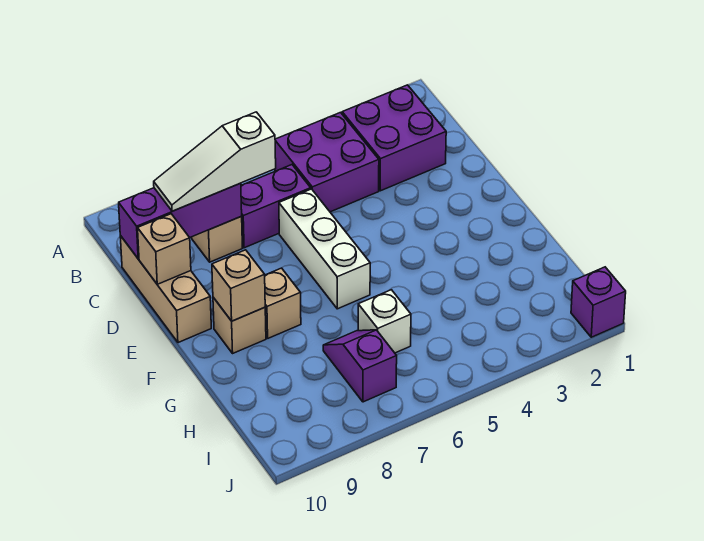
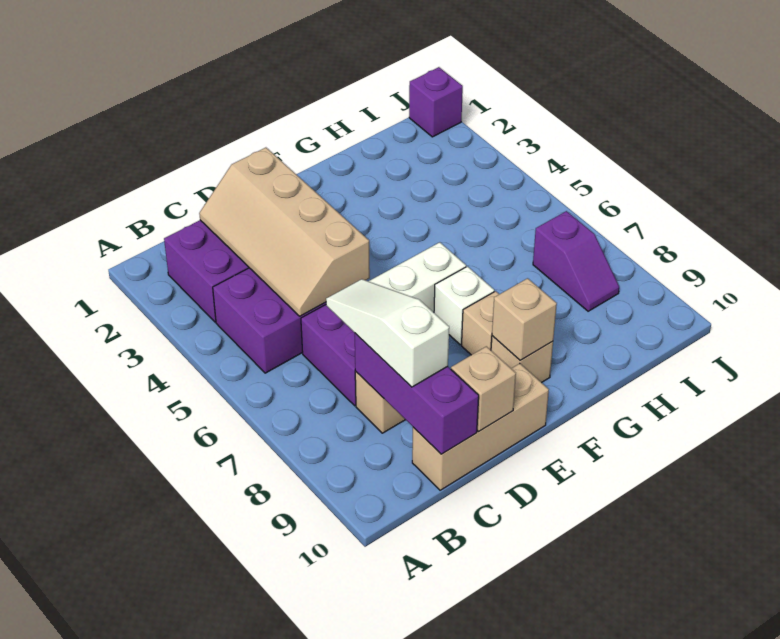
none -> tan slope C2:D5 level 2 top D
white slope C7:C9 level 3 top 7 -> white slope C7:C9 level 3 top 9
white brick H6 level 1 -> white brick F7 level 1
purple slope H7:I7 level 1 top I -> purple slope I7:I8 level 1 top 7

